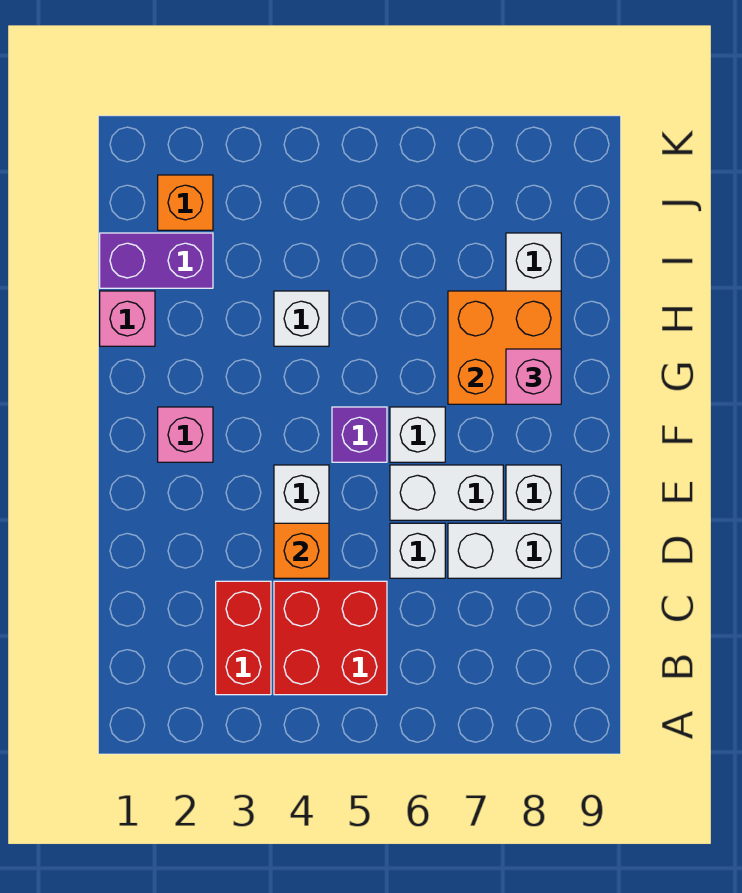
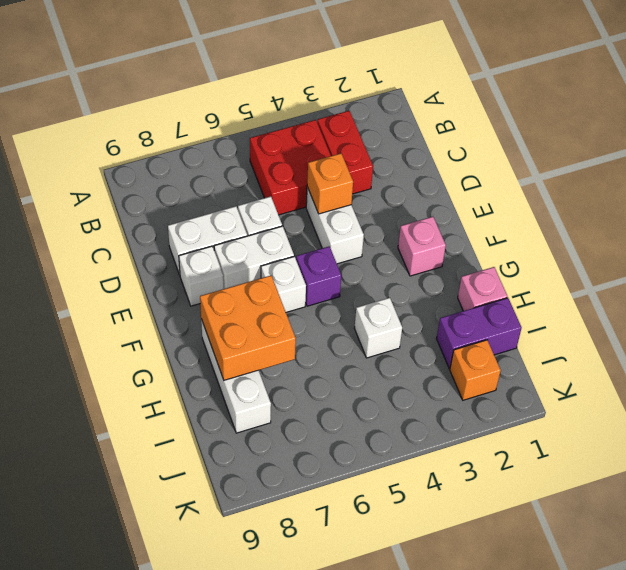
pink brick G8 level 3 -> none

